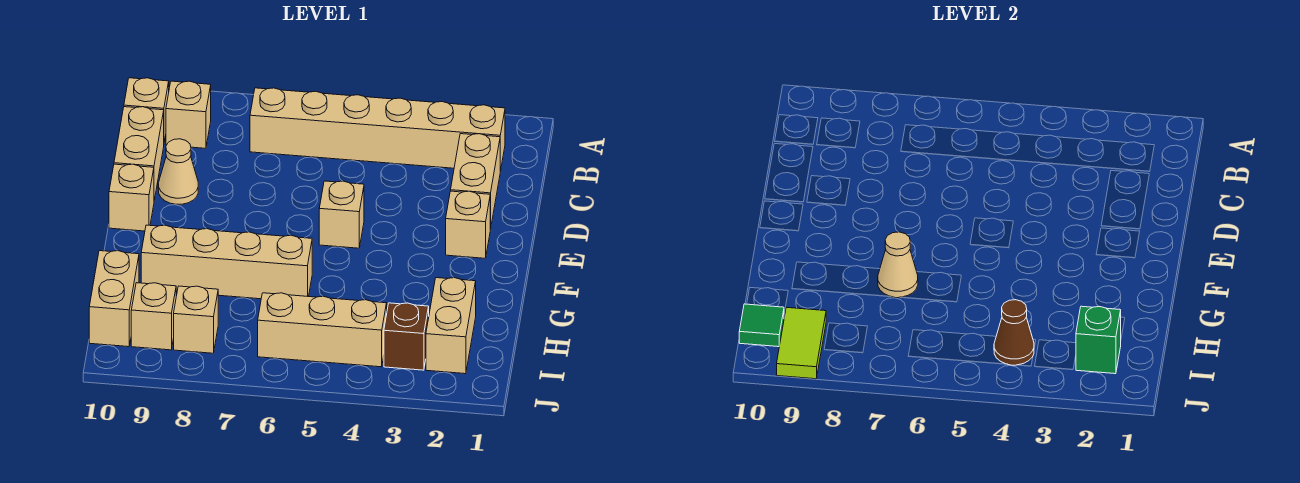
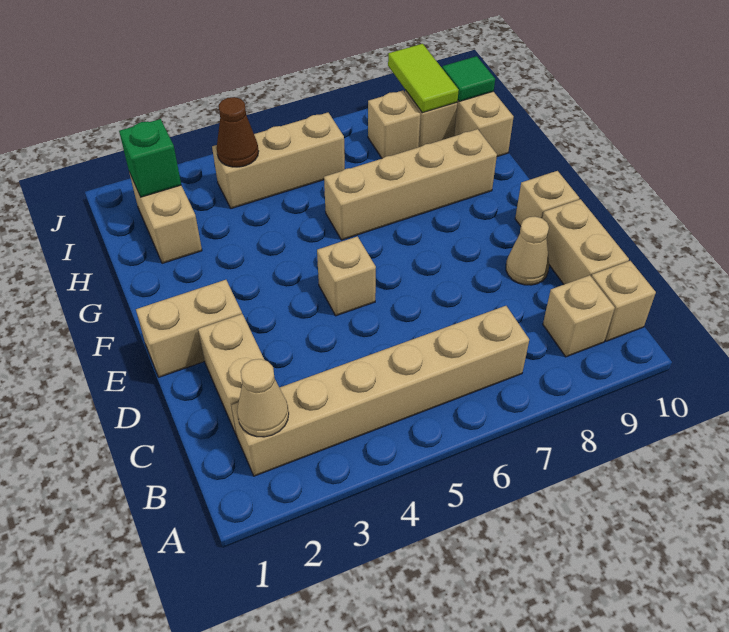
tan brick E2 level 1 -> tan brick E1:E2 level 1
tan cone G7 level 2 -> tan cone B2 level 2
brown brick I3 level 1 -> none

